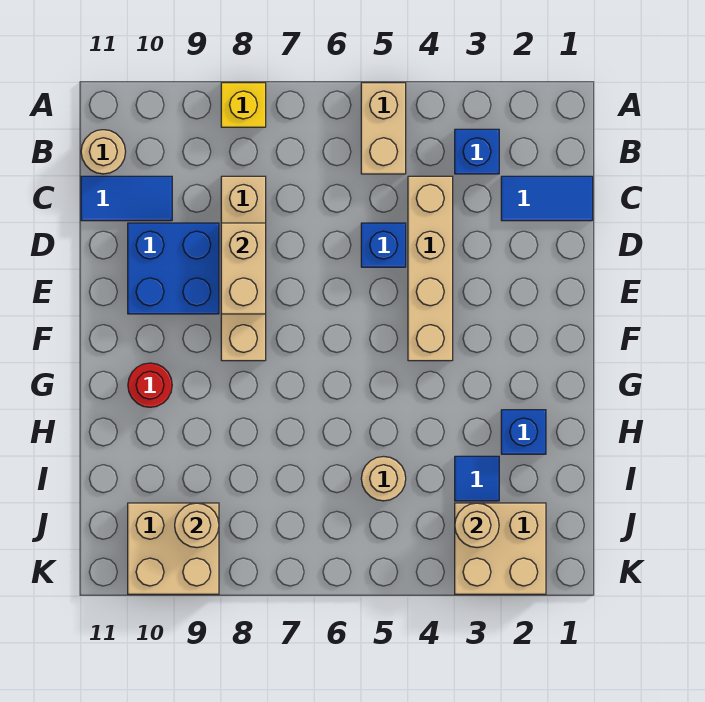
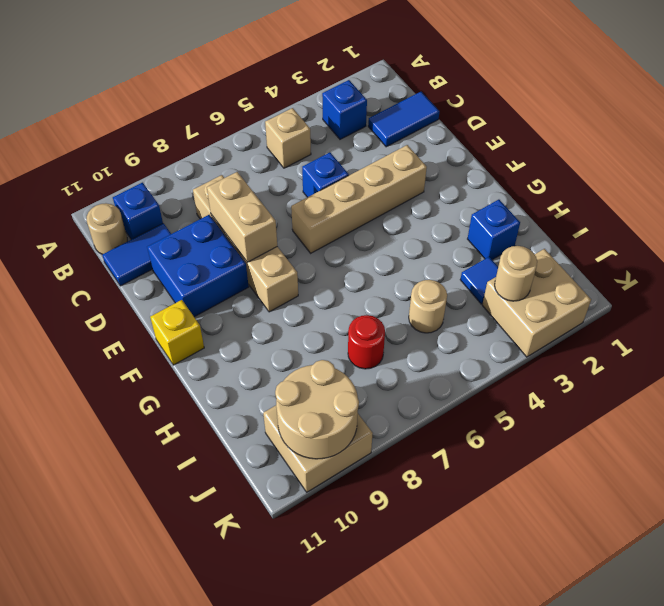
tan brick A5:B5 level 1 -> tan brick B5 level 1
yellow brick A8 level 1 -> yellow brick F11 level 1
none -> blue brick B10 level 1
tan brick C4:F4 level 1 -> tan brick E3:E6 level 1
red round brick G10 level 1 -> red round brick I7 level 1
tan round brick J9 level 2 -> tan round brick J9:K10 level 2

